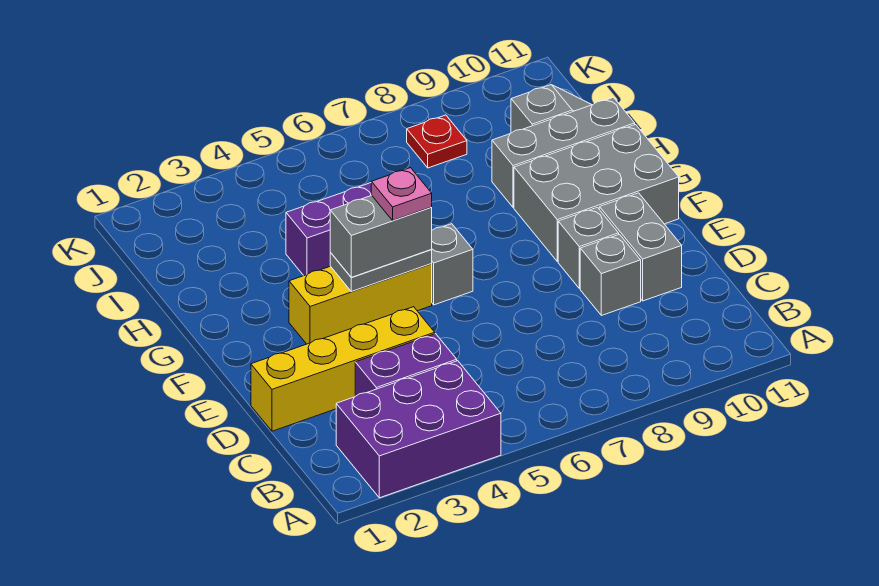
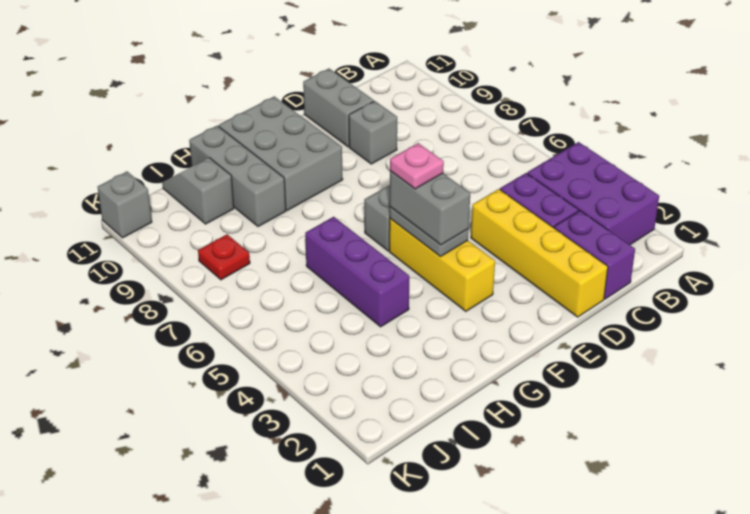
none -> purple brick C1:C2 level 1
grey brick D10:E10 level 1 -> grey brick D10:D11 level 1
grey brick E9 level 1 -> grey brick K11 level 1

